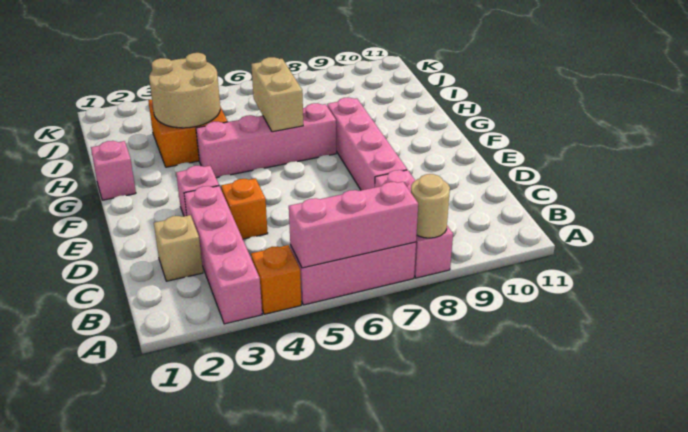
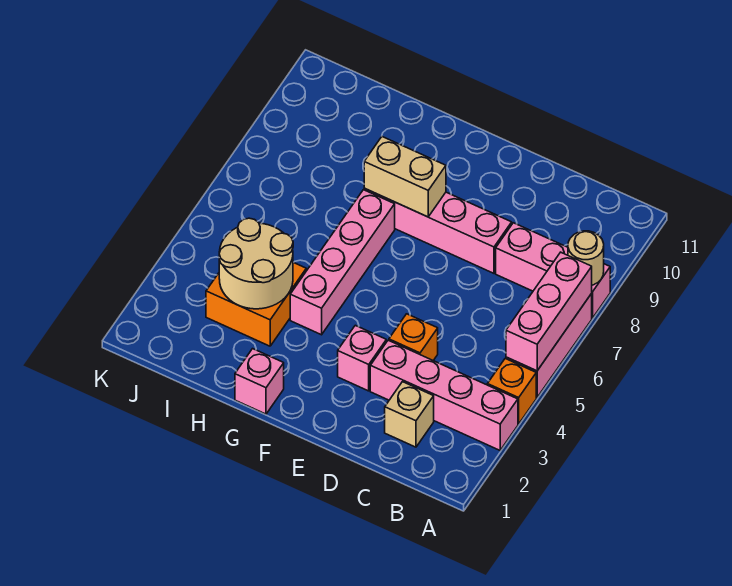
tan brick G6:H6 level 2 -> tan brick F8:G8 level 2

